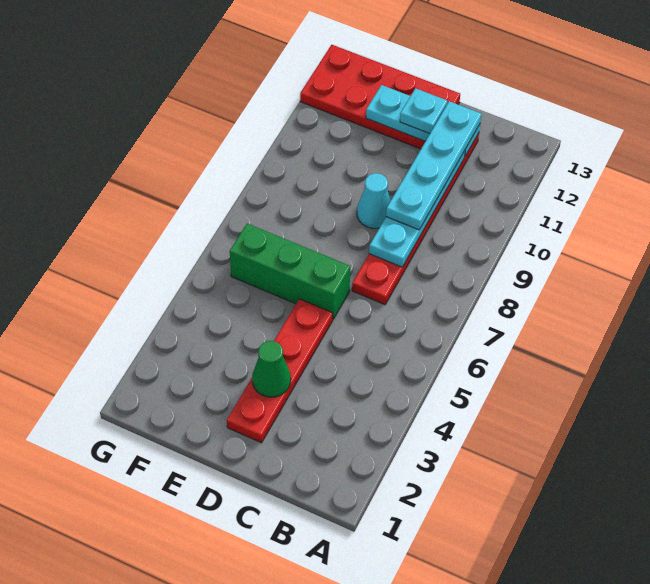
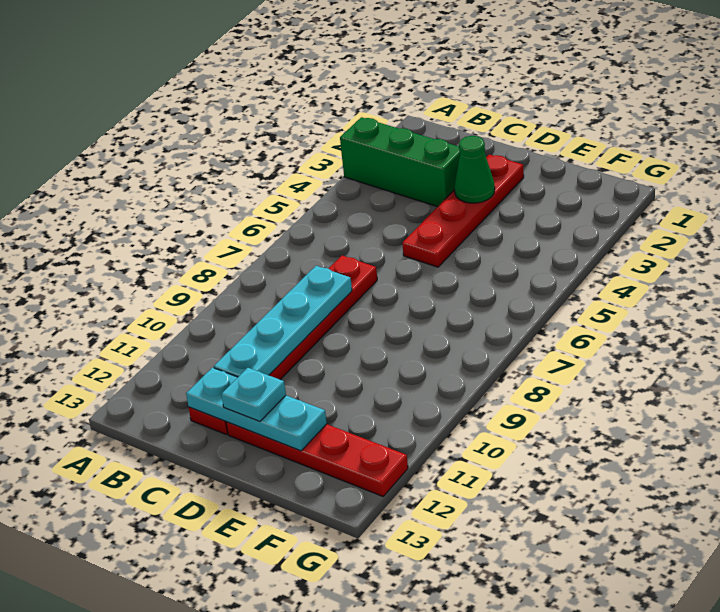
cyan plate C9:C12 level 3 -> none
green brick D6:F6 level 1 -> green brick A3:C3 level 1
cyan cone D9 level 1 -> none
red plate D12:G13 level 1 -> red plate D12:G12 level 1

